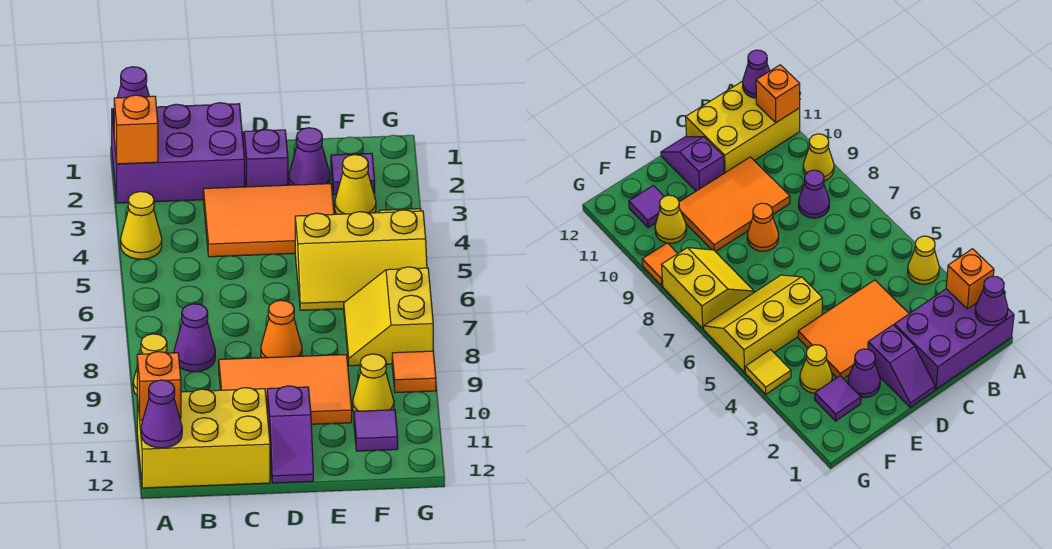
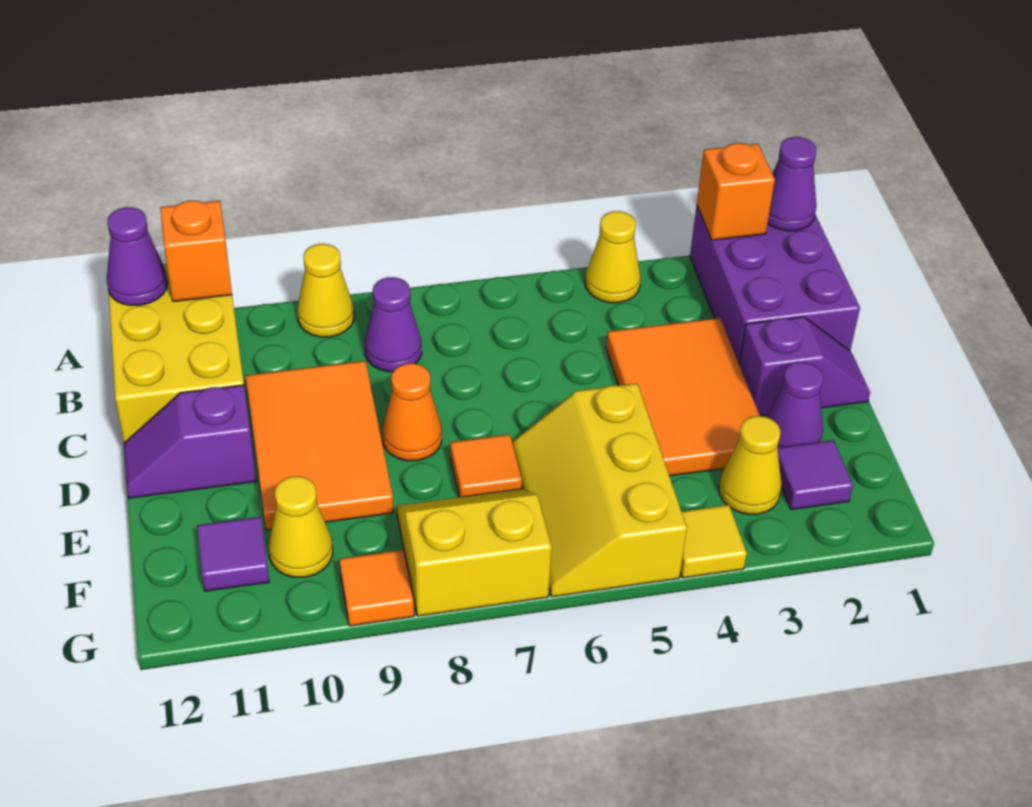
none -> orange tile E7 level 1

